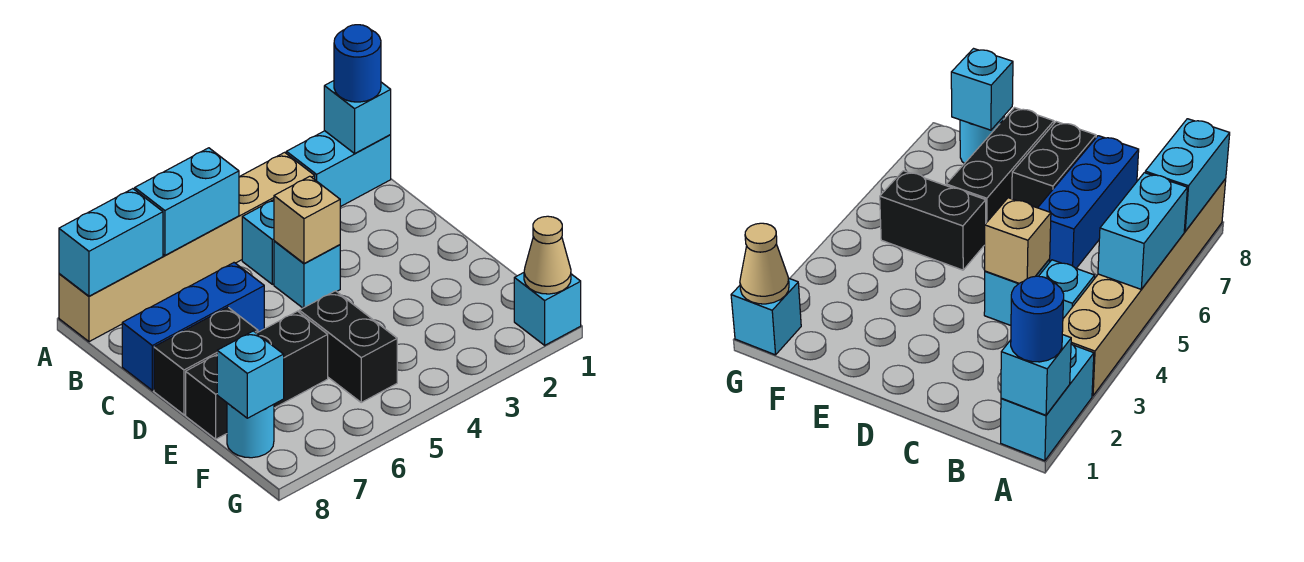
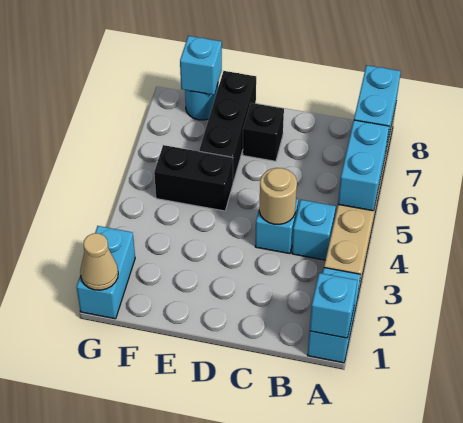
blue round brick A1 level 3 -> none
tan brick C4 level 2 -> tan round brick C4 level 2
blue brick C6:C8 level 1 -> none
black brick D7:D8 level 1 -> black brick D7 level 1
cyan brick G1 level 1 -> cyan brick G1:G2 level 1

